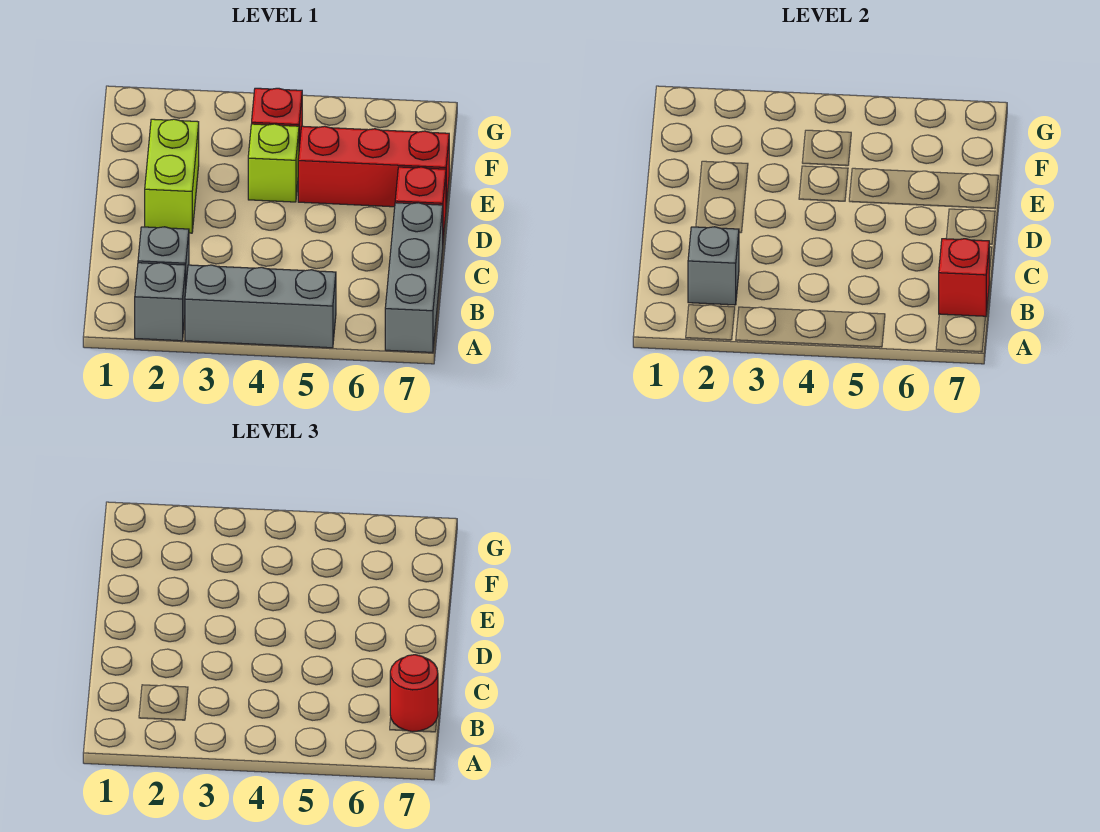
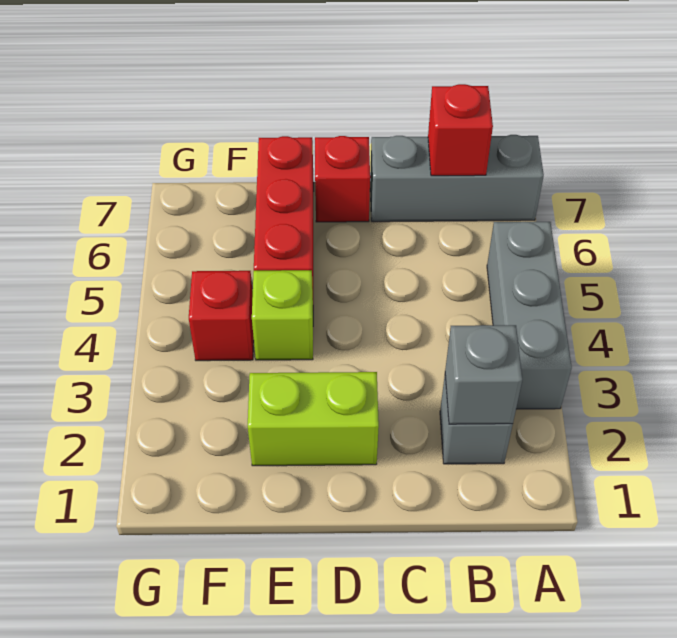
grey brick A2 level 1 -> none
red round brick B7 level 3 -> none

